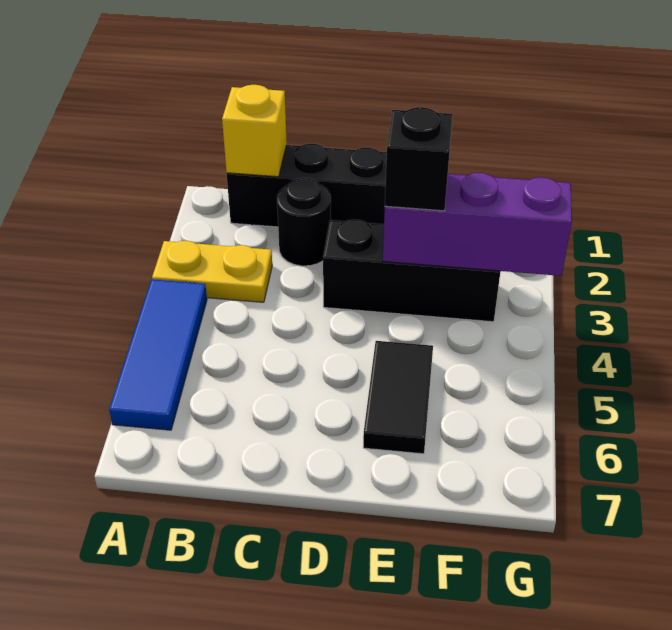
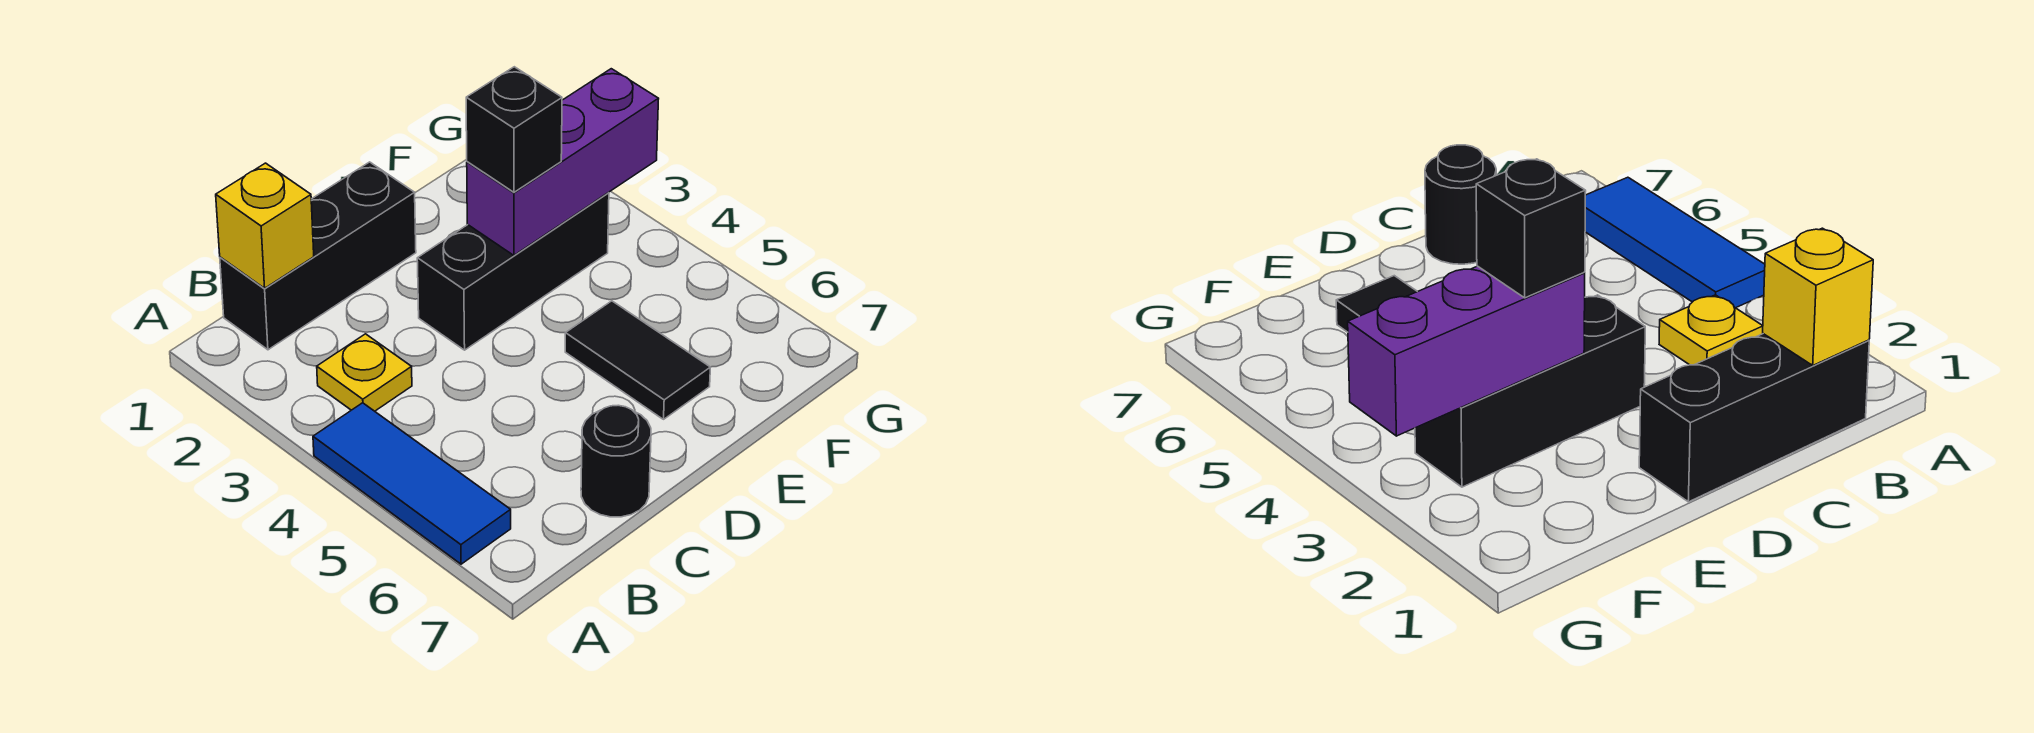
yellow plate A3:B3 level 1 -> yellow plate B3 level 1
black round brick C2 level 1 -> black round brick C7 level 1

